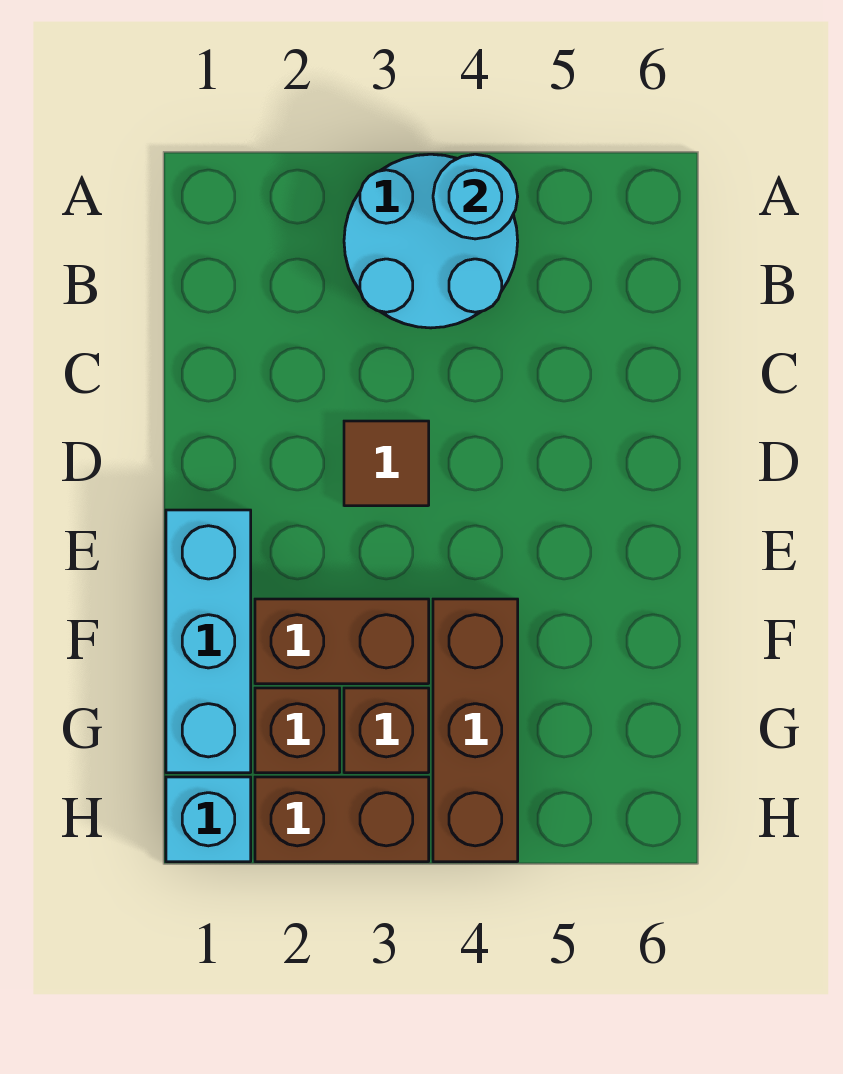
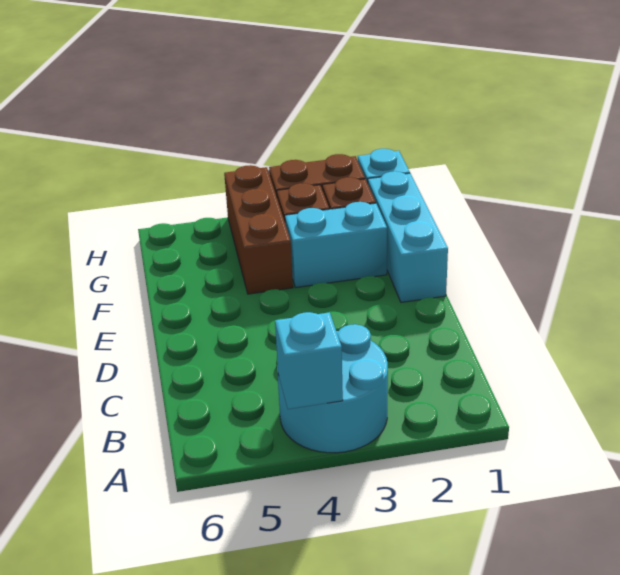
cyan round brick A4 level 2 -> cyan brick A4 level 2
brown tile D3 level 1 -> none
brown brick F2:F3 level 1 -> cyan brick F2:F3 level 1

